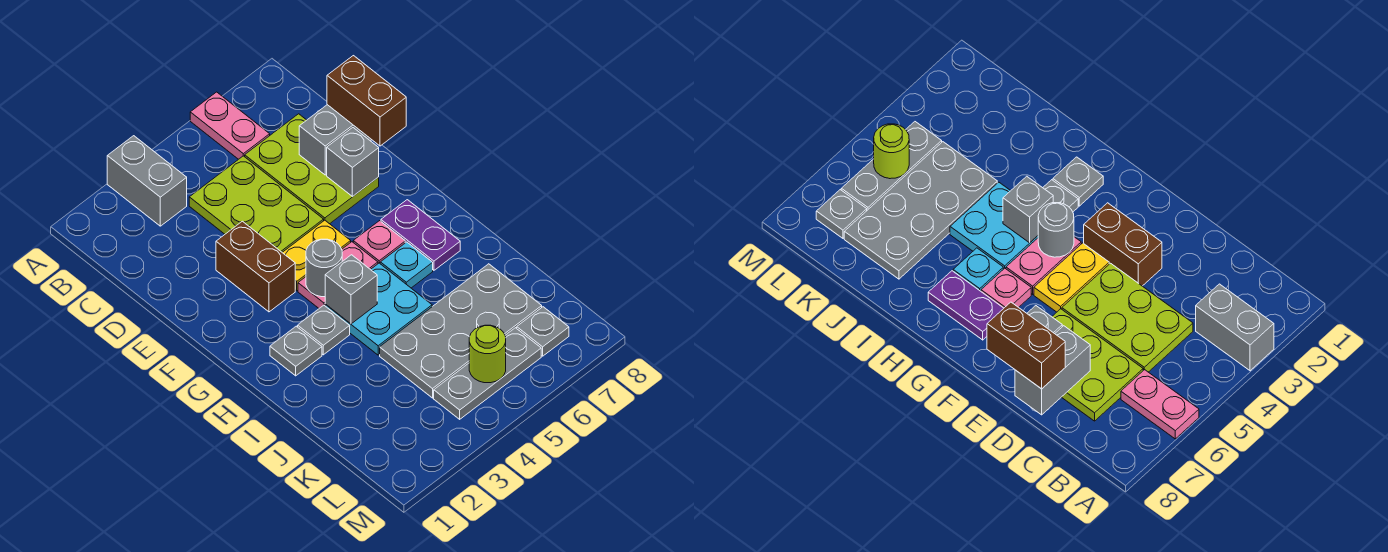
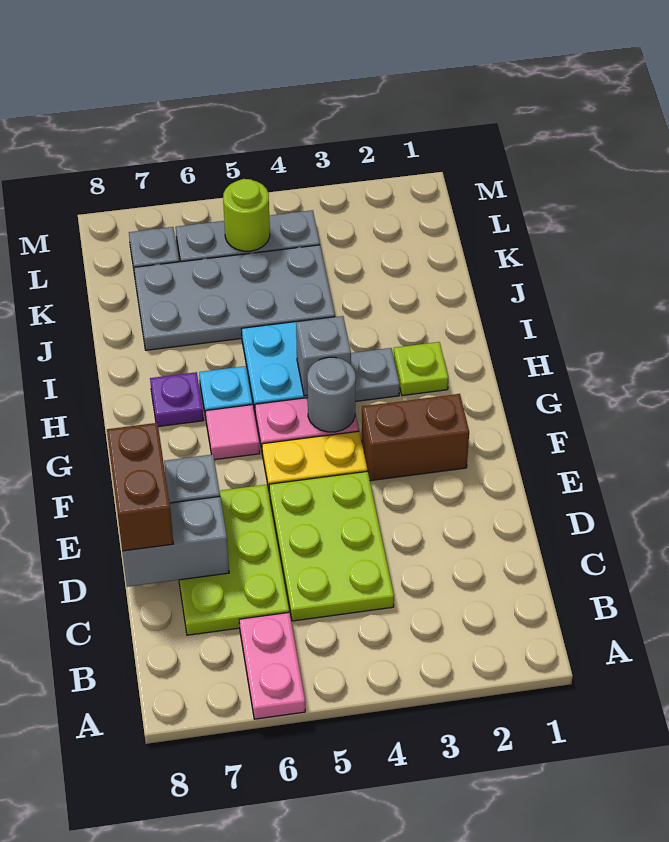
grey brick A3:B3 level 1 -> none
brown brick E3:F3 level 1 -> brown brick F2:F3 level 1
pink plate G6 level 1 -> pink tile G6 level 1
purple plate G7:H7 level 1 -> purple plate H7 level 1
grey plate H2 level 1 -> lime plate H2 level 1

